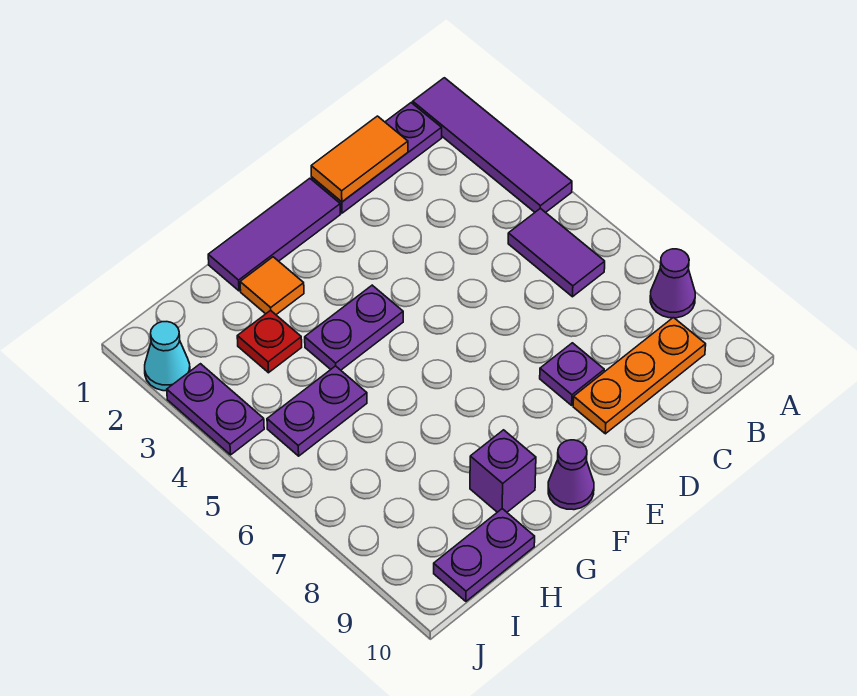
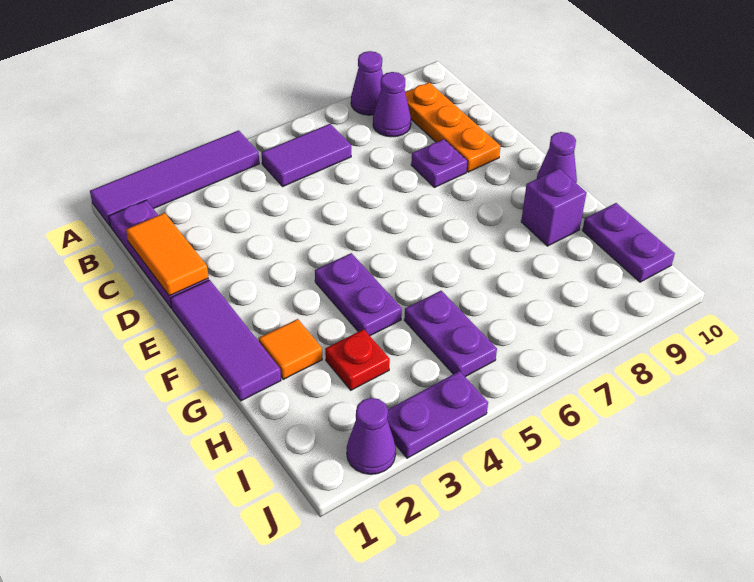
none -> purple cone B8 level 1
cyan cone J2 level 1 -> purple cone J2 level 1

